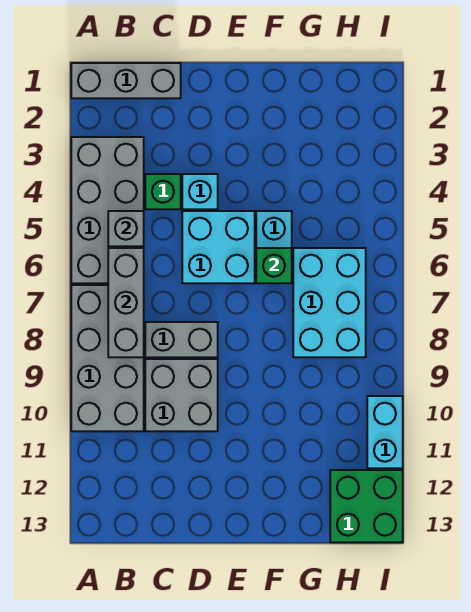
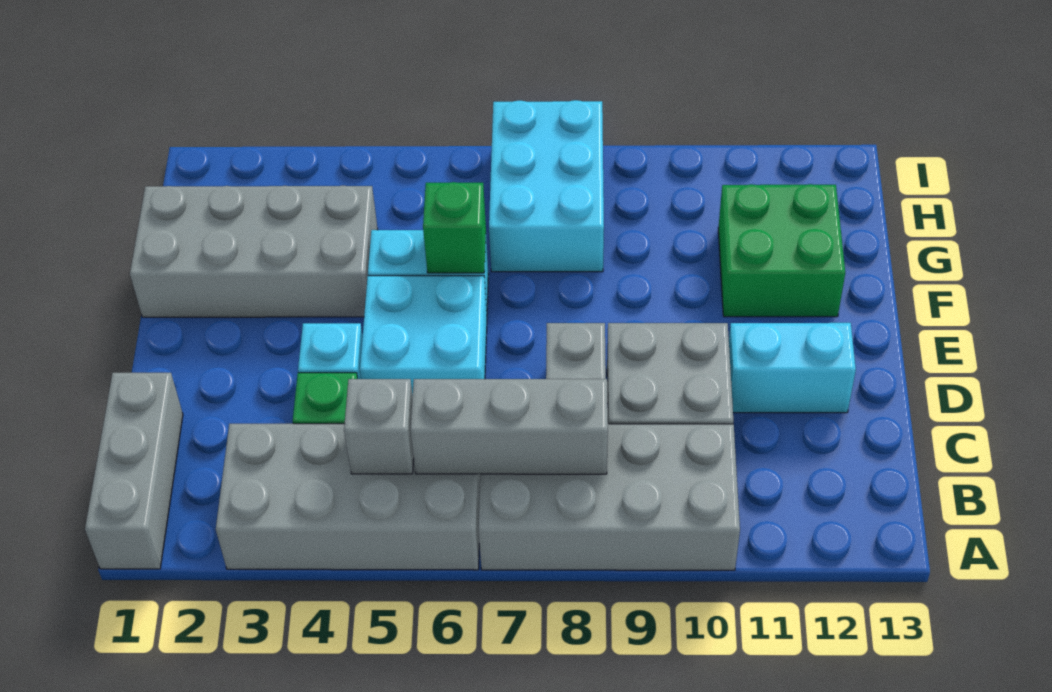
none -> grey brick F1:G4 level 1
cyan brick G6:H8 level 1 -> cyan brick G7:I8 level 1
green brick H12:I13 level 1 -> green brick F11:G12 level 1
cyan brick I10:I11 level 1 -> cyan brick D11:D12 level 1

